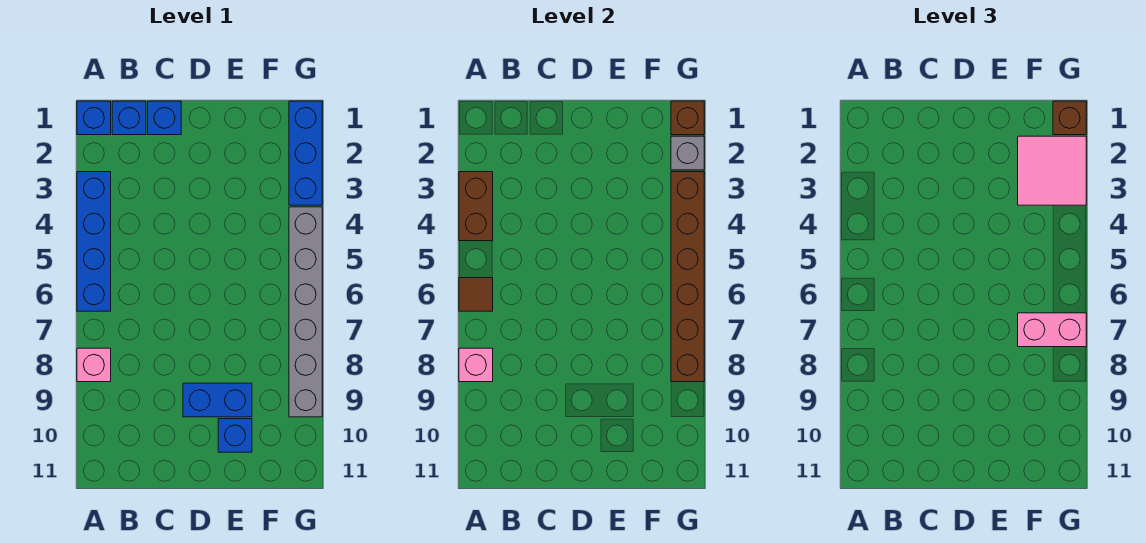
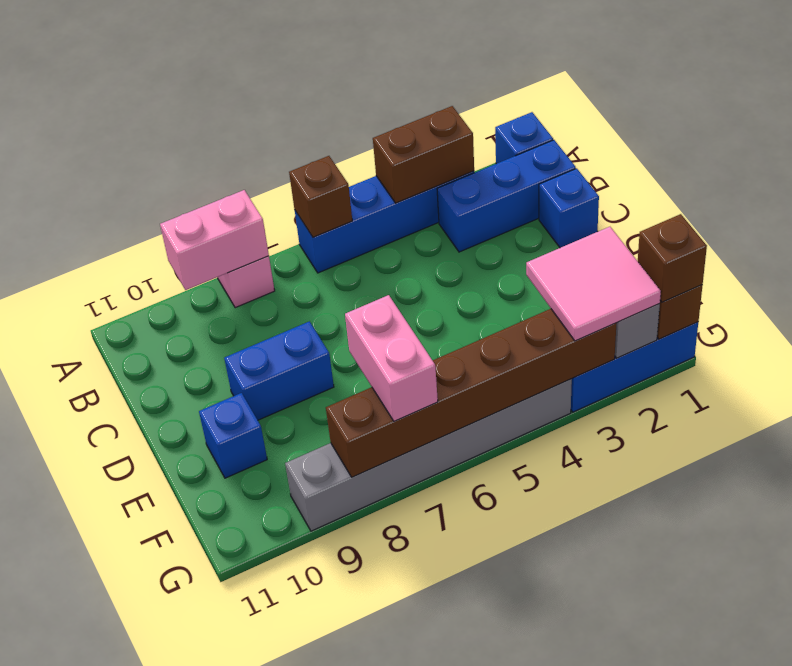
brown tile A6 level 2 -> brown brick A6 level 2
pink brick A8 level 2 -> pink brick A8:A9 level 2
blue brick B1 level 1 -> blue brick B1:B3 level 1
blue brick D9:E9 level 1 -> blue brick D8:D9 level 1

